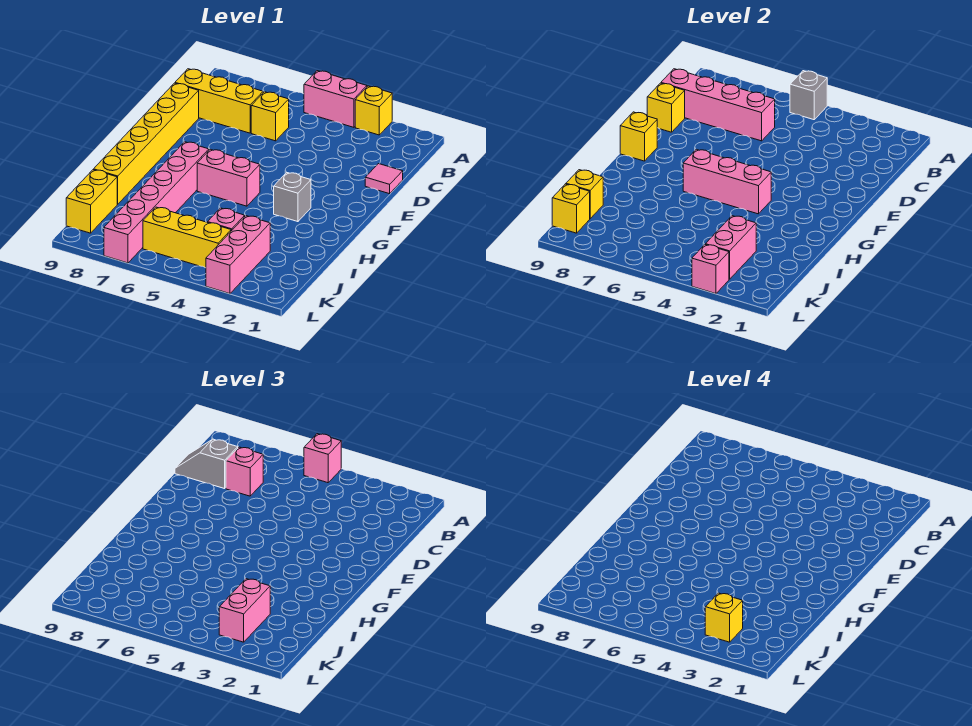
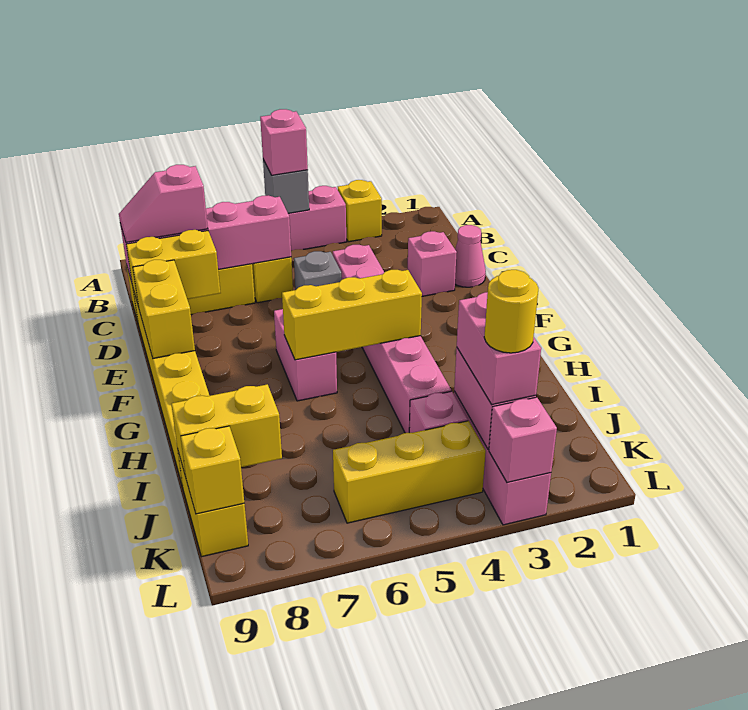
pink brick C7 level 3 -> pink brick D2 level 1
grey slope C8:C9 level 3 top 8 -> pink slope C8:C9 level 3 top 8
pink tile D1 level 1 -> pink cone D1 level 1
yellow brick D9 level 2 -> yellow brick D8:D9 level 2
yellow brick F9 level 2 -> yellow brick E9:F9 level 2
grey brick G3 level 1 -> grey brick D5 level 1
pink brick G4:G6 level 2 -> yellow brick G4:G6 level 2
pink brick G5:G6 level 1 -> pink brick F6:G6 level 1
pink brick G7:L7 level 1 -> pink brick D4:I4 level 1
yellow brick J9 level 2 -> yellow brick J8:J9 level 2
yellow brick K3 level 4 -> yellow round brick K3 level 4

